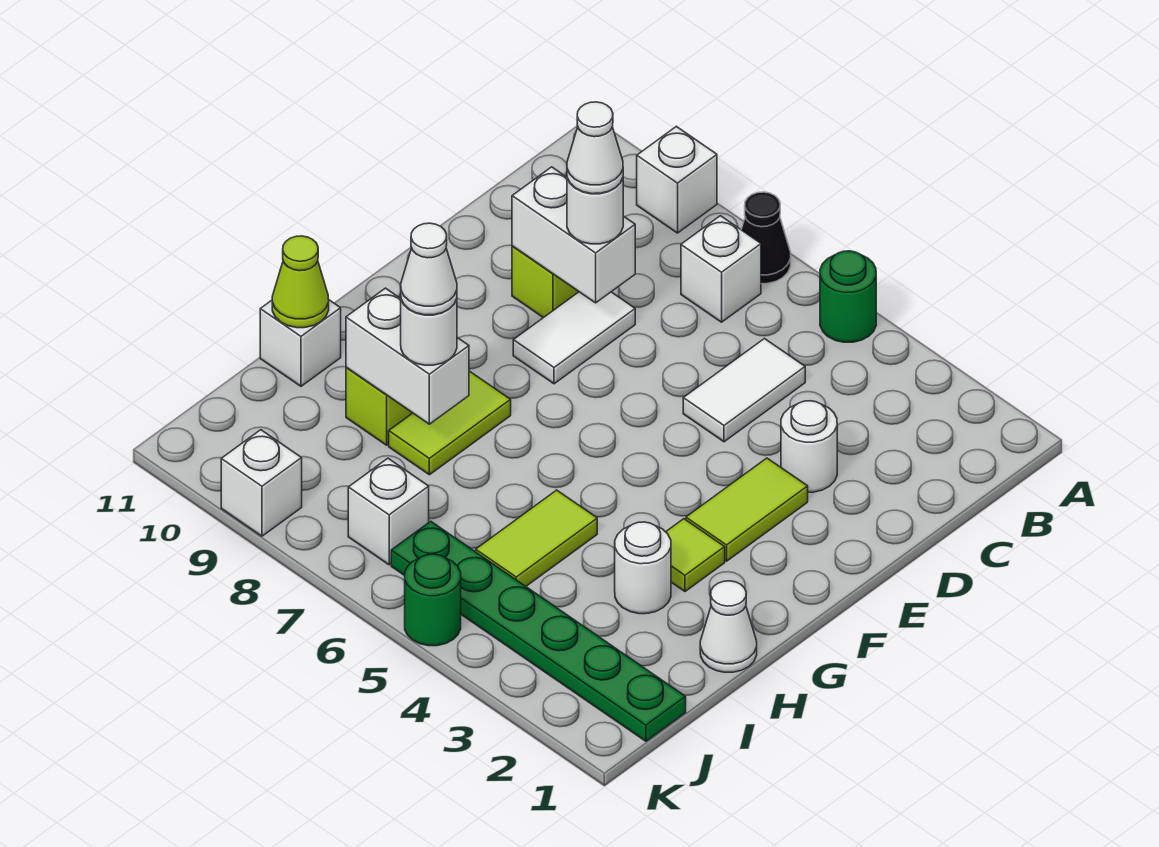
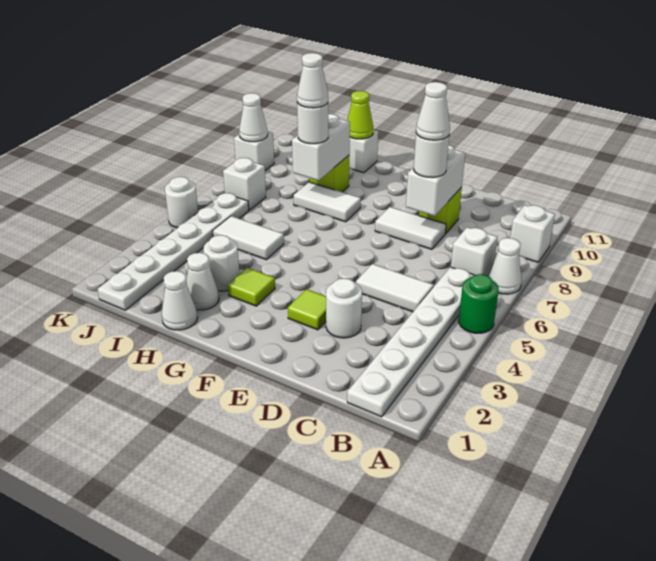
black cone A7 level 1 -> white cone A7 level 1
none -> white plate B1:B6 level 1
lime tile E3:F3 level 1 -> lime tile E3 level 1
lime tile G8:H8 level 1 -> white tile G8:H8 level 1
none -> white cone H2 level 1
lime tile H5:I5 level 1 -> white tile H5:I5 level 1
green plate J1:J6 level 1 -> white plate J1:J6 level 1
green round brick K5 level 1 -> white round brick K5 level 1
none -> white cone K9 level 2

